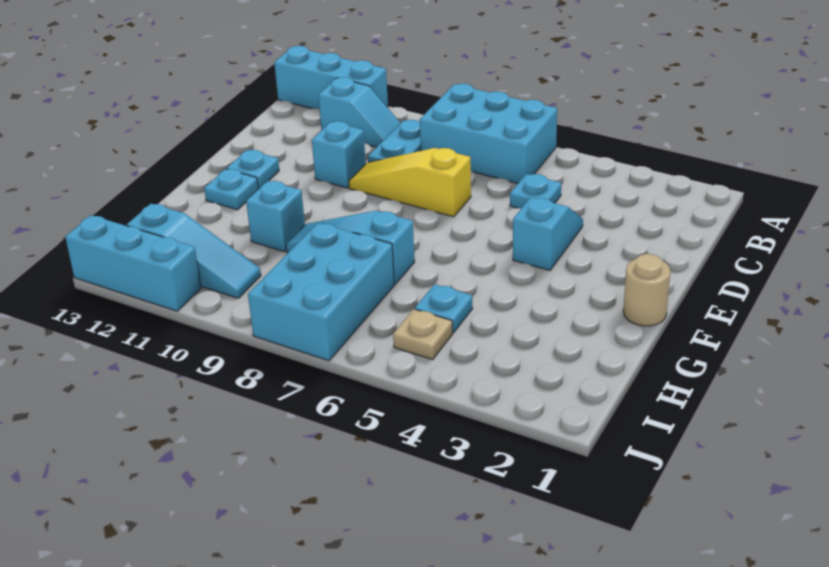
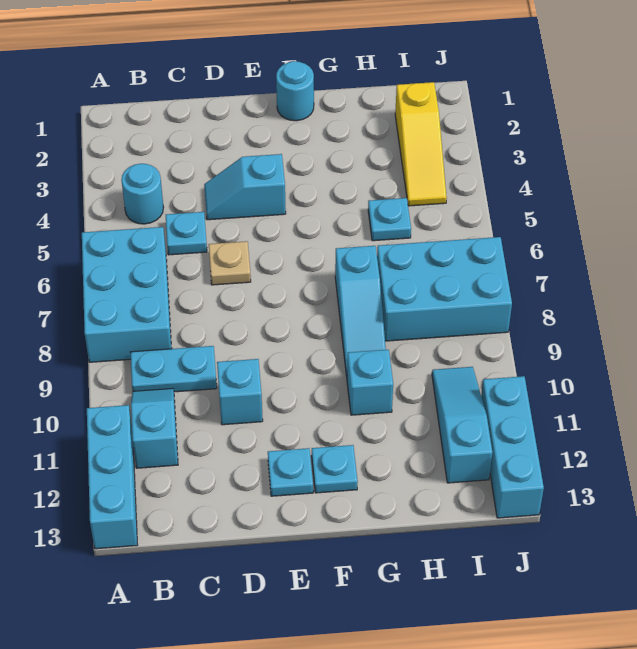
none -> cyan round brick B4 level 1
yellow slope D7:D9 level 1 top 7 -> yellow slope I2:I4 level 1 top 2
tan round brick F1 level 1 -> cyan round brick F1 level 1
tan plate I5 level 1 -> tan plate D6 level 1

